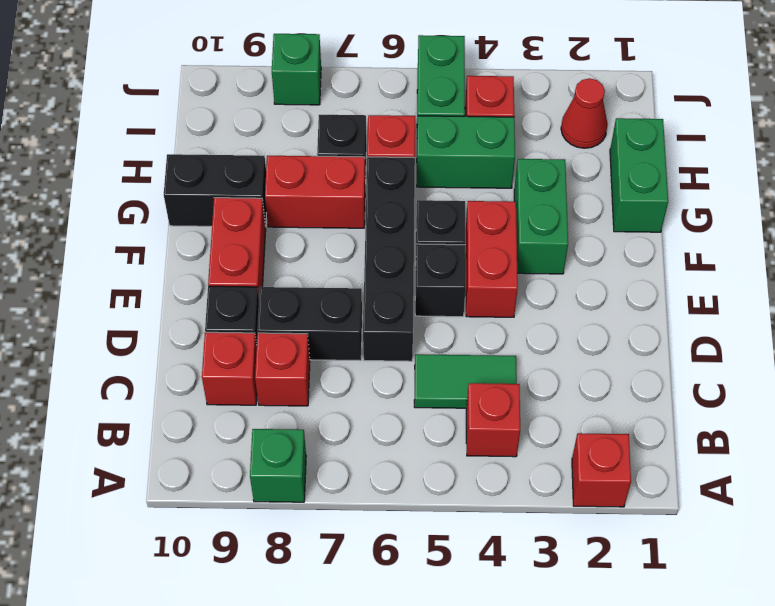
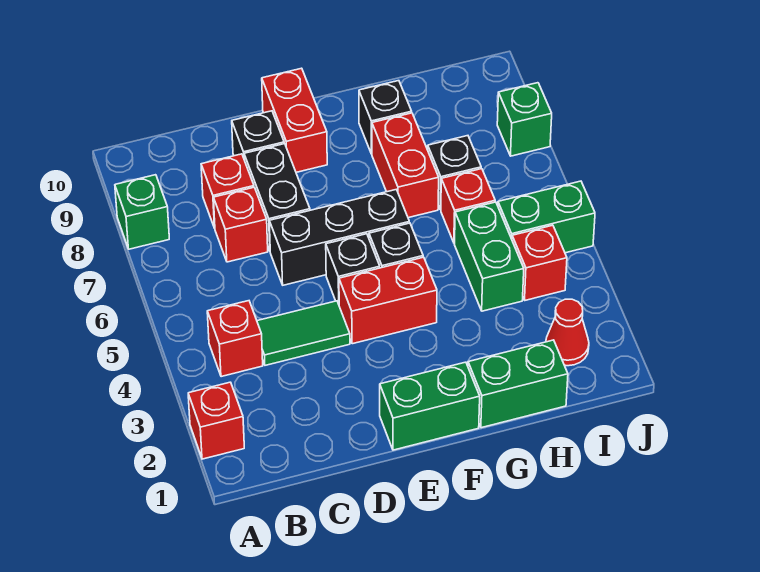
green tile C4:C5 level 1 -> green tile C4:D4 level 1
red brick C9 level 1 -> red brick C7 level 1
black brick D6:G6 level 1 -> black brick D6:F6 level 1
red brick E9:F9 level 1 -> red brick E9:E10 level 1
green brick F3:G3 level 1 -> green brick E1:F1 level 1
black brick G9:G10 level 1 -> black brick G9 level 1

